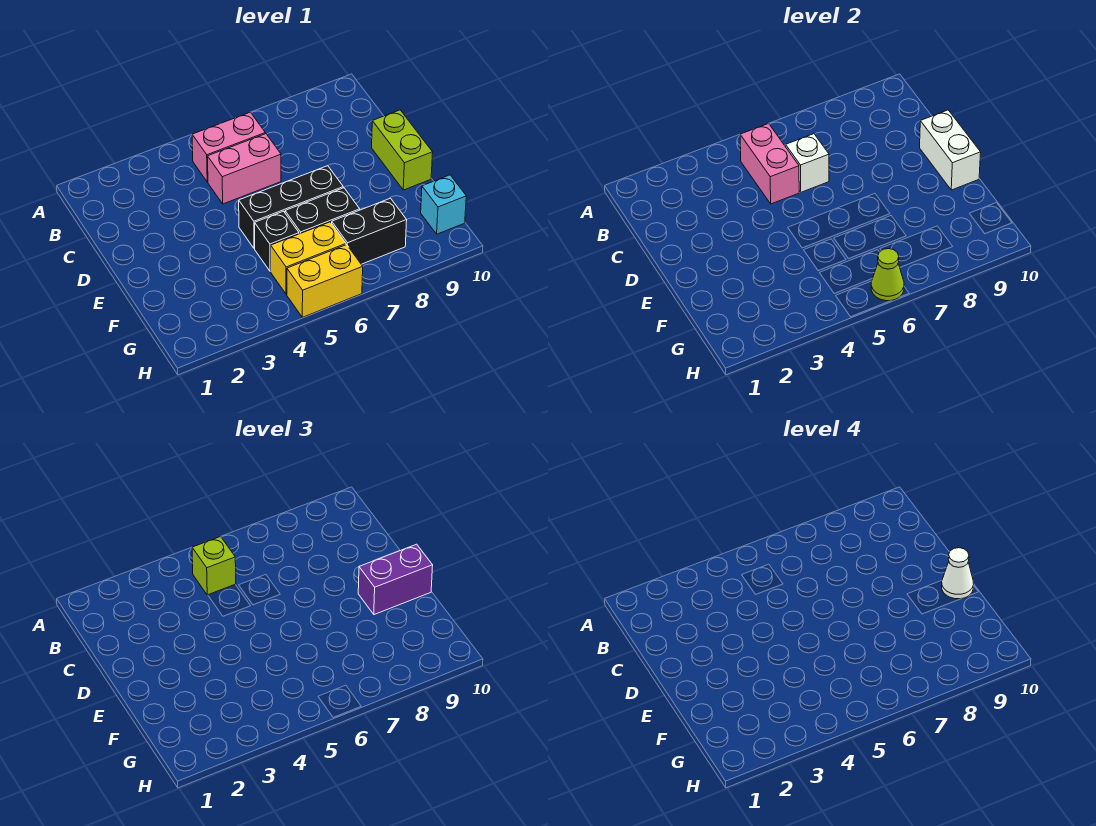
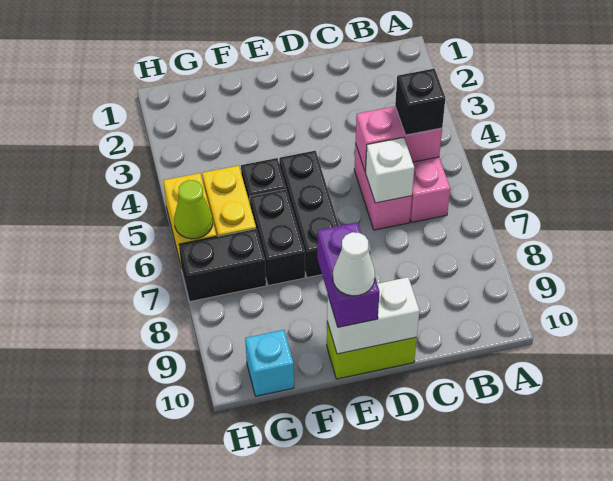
lime brick B5 level 3 -> black brick B5 level 3
black brick G7:G8 level 1 -> black brick G7:H7 level 1

